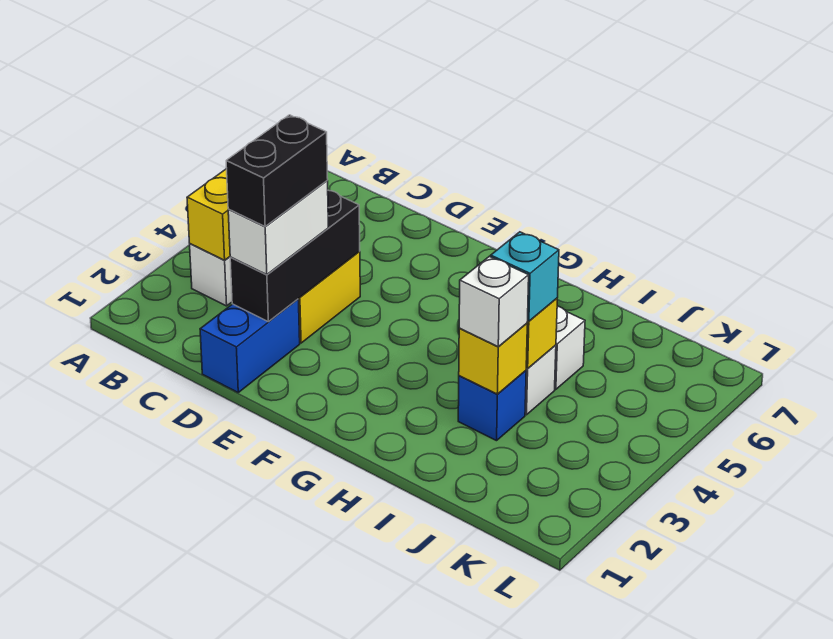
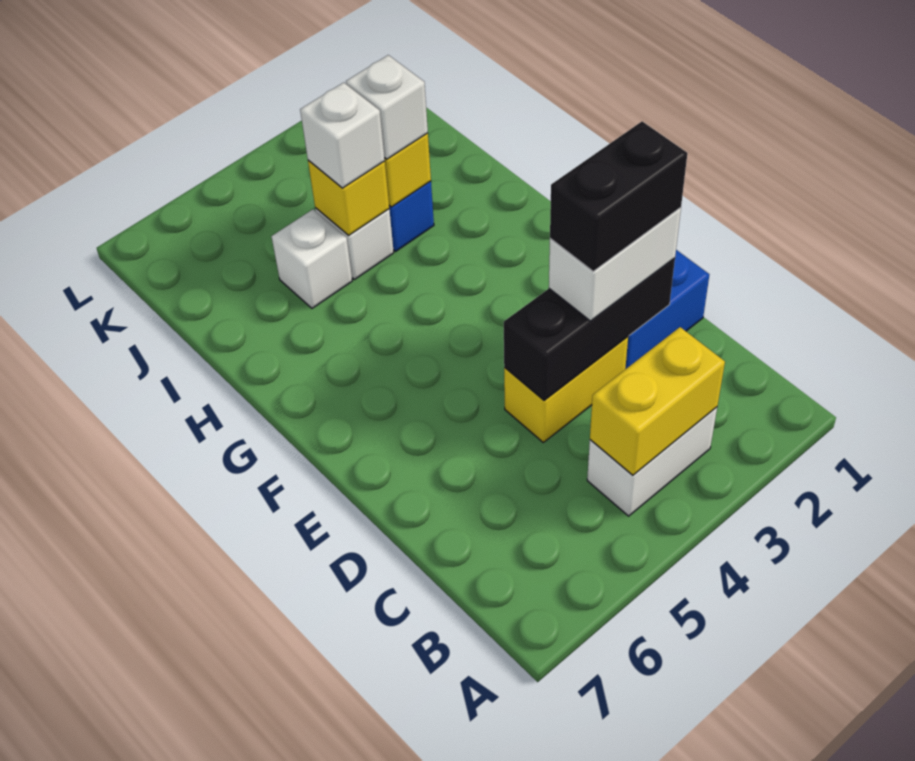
cyan brick I4 level 3 -> white brick I4 level 3

